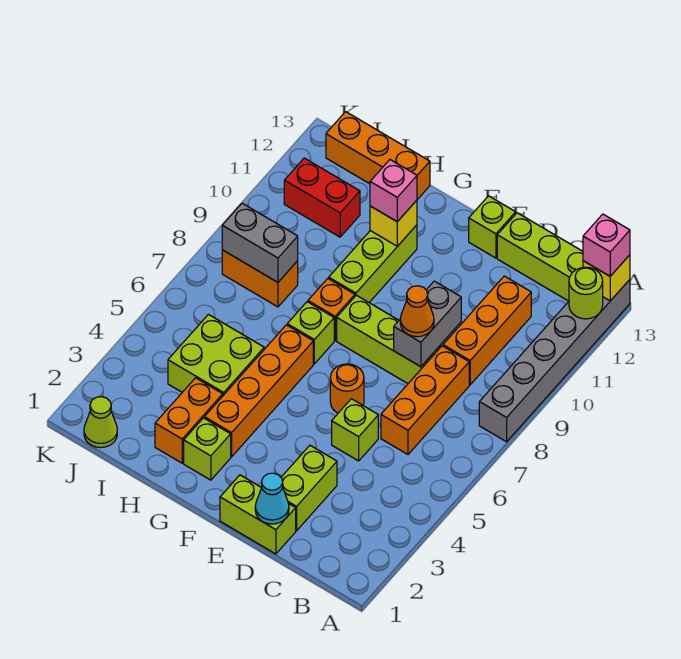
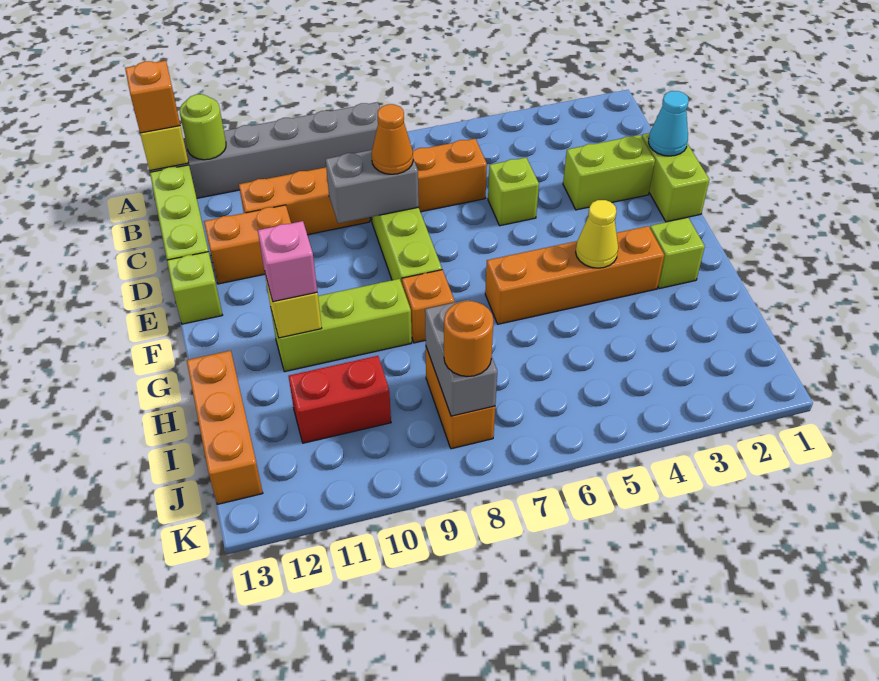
pink brick A13 level 3 -> orange brick A13 level 3
orange round brick E6 level 1 -> orange round brick J8 level 3
none -> yellow cone G4 level 2
lime brick G7 level 1 -> none
orange brick H2:H3 level 1 -> orange brick D11:D12 level 1
lime brick H4:I5 level 1 -> none
red brick I11:J11 level 1 -> red brick I10:I11 level 1
lime cone J1 level 1 -> none

